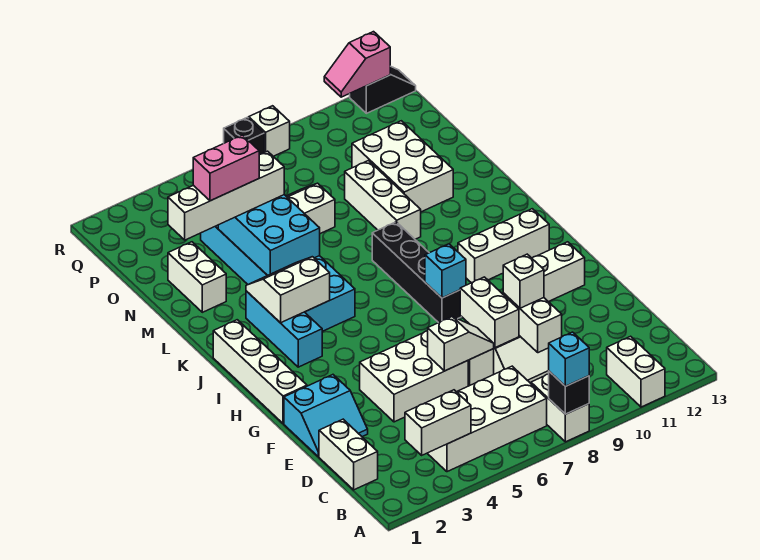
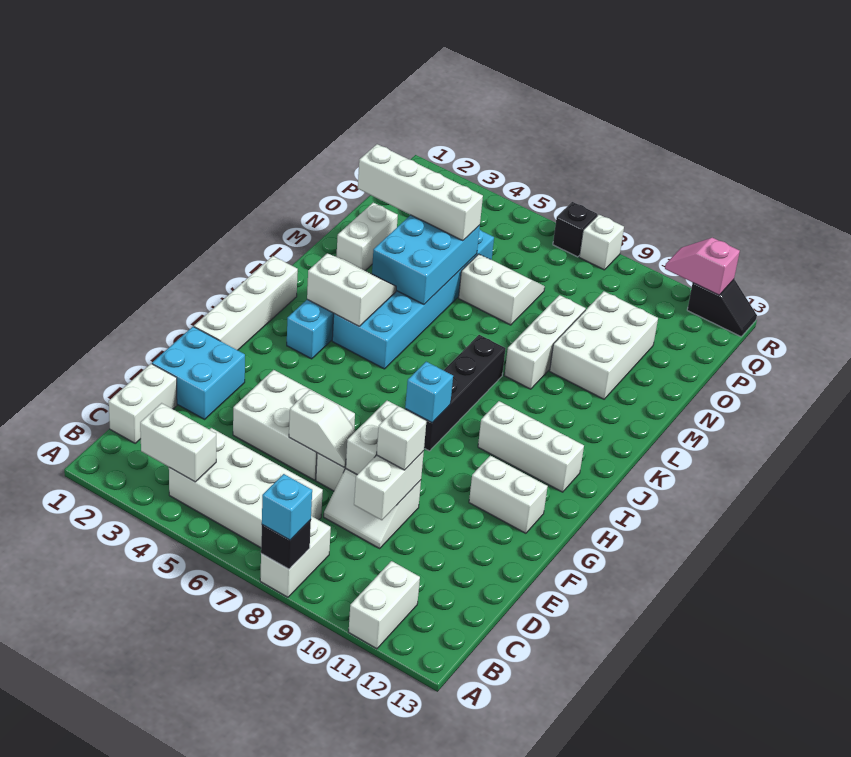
cyan slope E1:F2 level 1 top F -> cyan brick E1:F2 level 1
pink brick N3:N4 level 4 -> none

